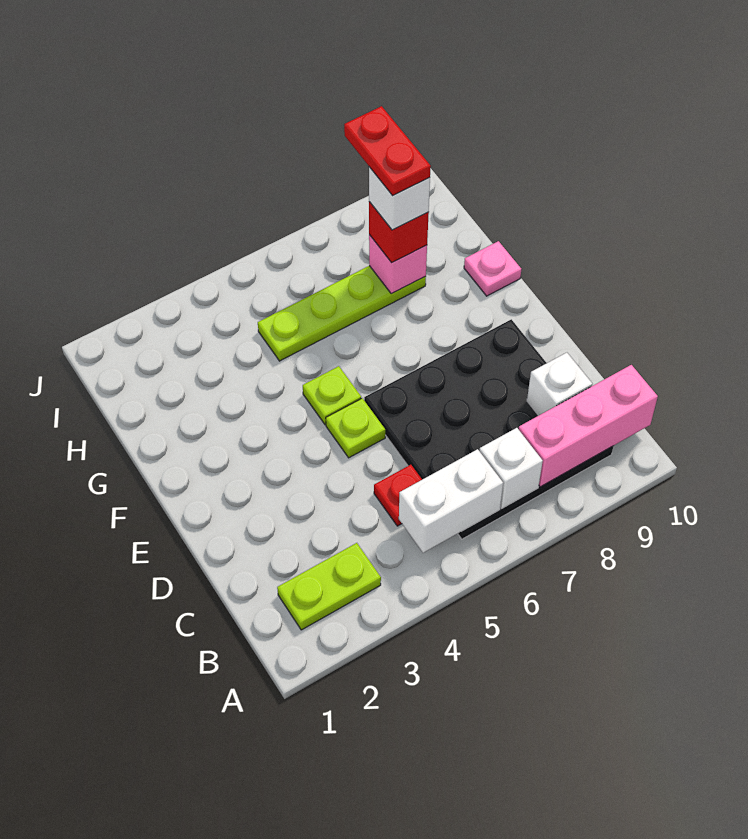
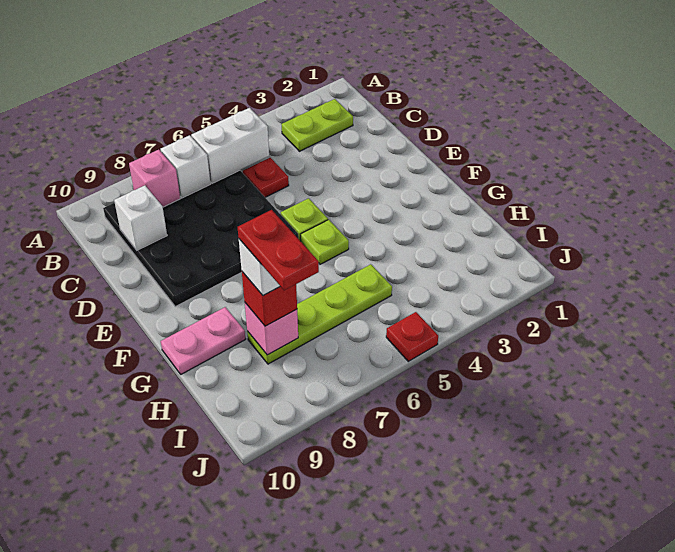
pink brick B8:B10 level 2 -> pink brick B8 level 2
pink plate G10 level 1 -> pink plate G9:G10 level 1
none -> red plate J5 level 1

